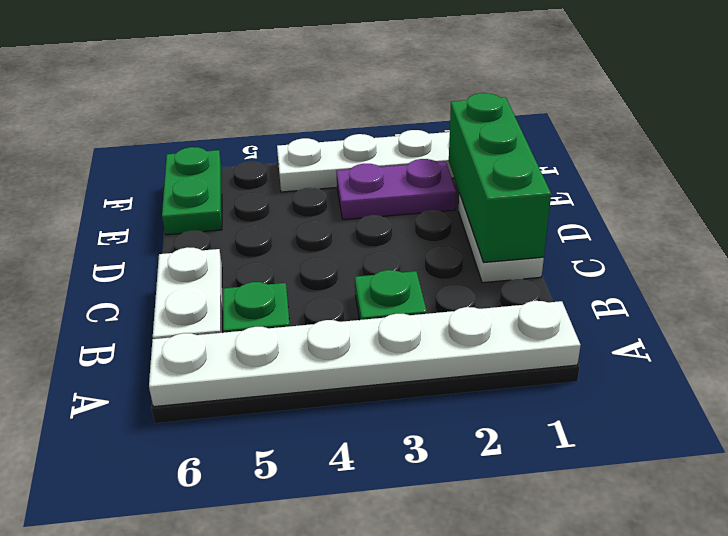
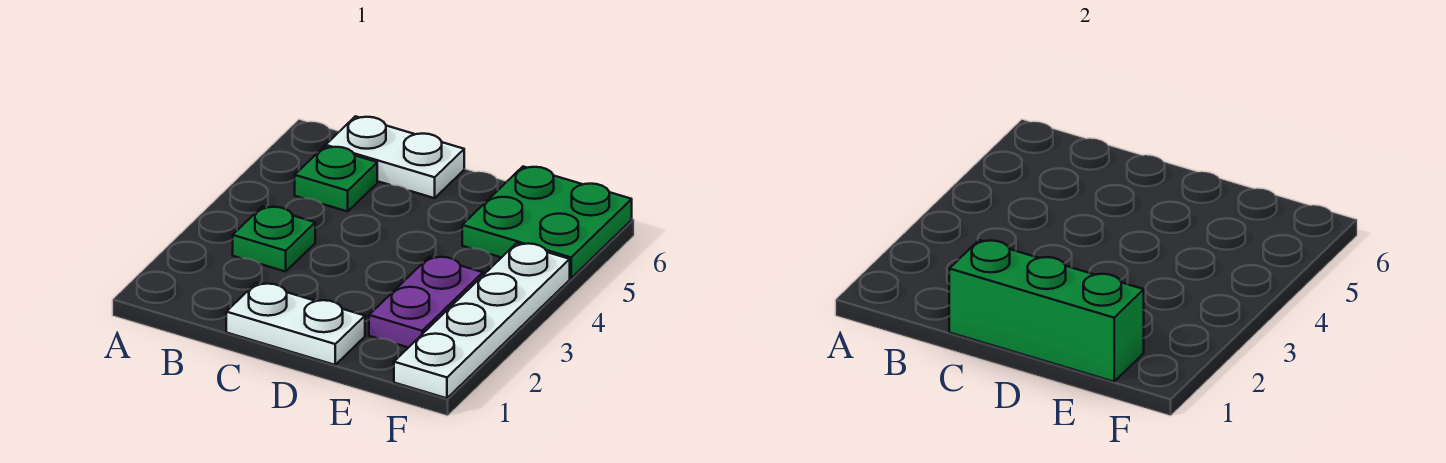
white plate A1:A6 level 1 -> none
green plate E6:F6 level 1 -> green plate E5:F6 level 1

